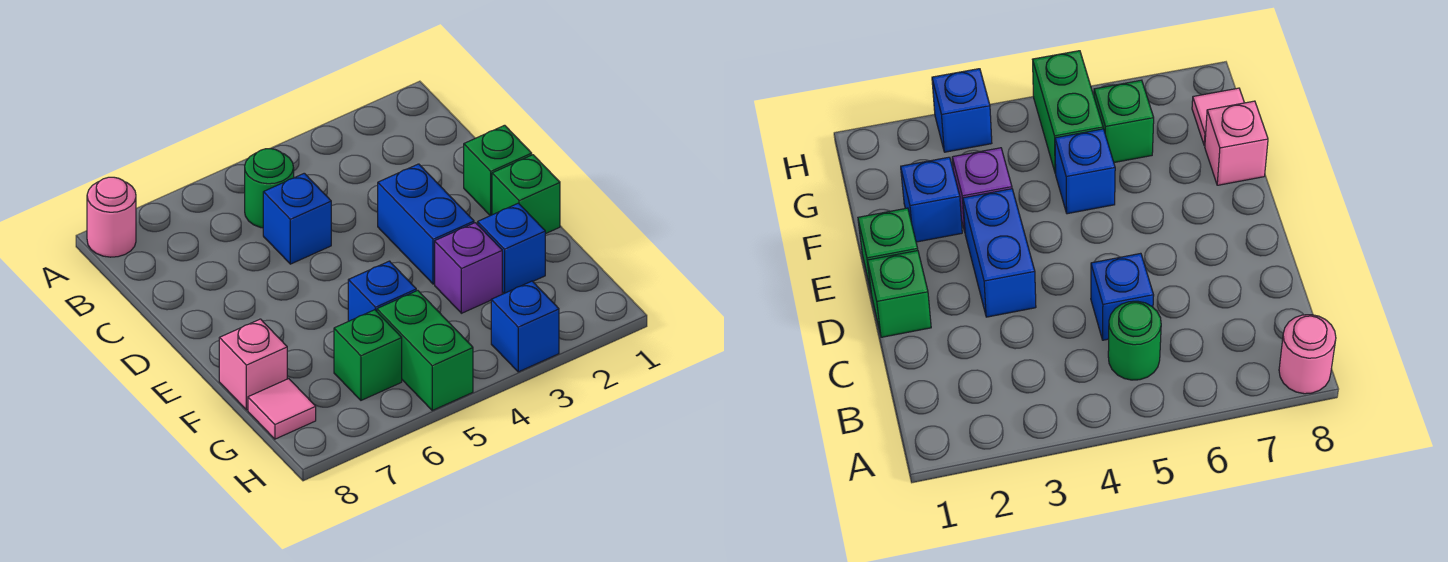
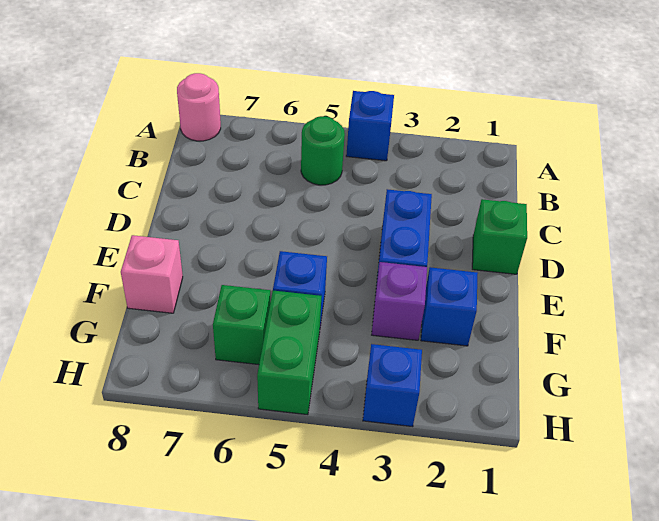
blue brick C5 level 1 -> blue brick A4 level 1
green brick E1 level 1 -> none
pink tile G8 level 1 -> none

